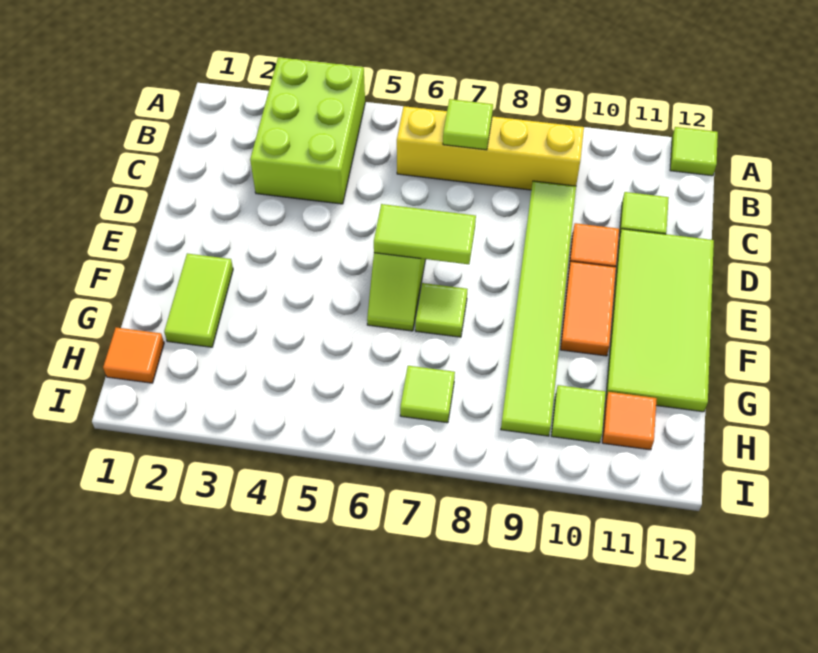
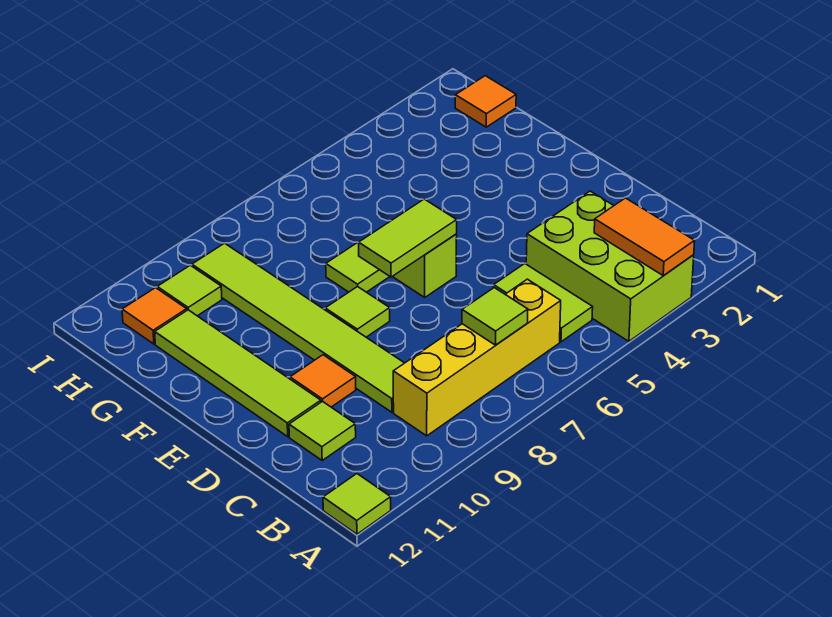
lime tile D11:G12 level 1 -> lime tile D11:G11 level 1
orange tile E10:F10 level 1 -> orange tile A3:B3 level 2
lime tile F2:G2 level 1 -> lime tile B5:C5 level 1
lime tile H7 level 1 -> lime tile E8 level 1

